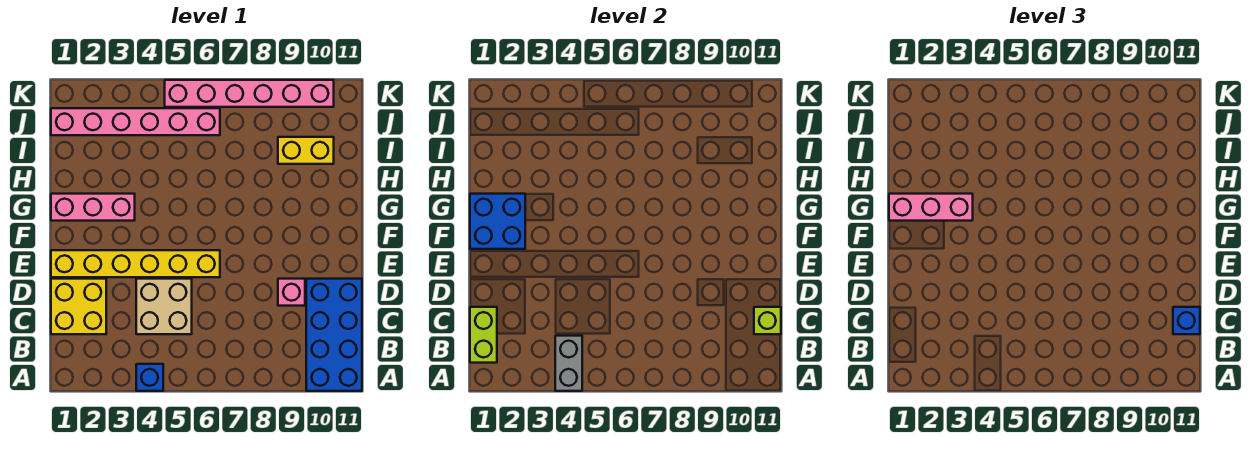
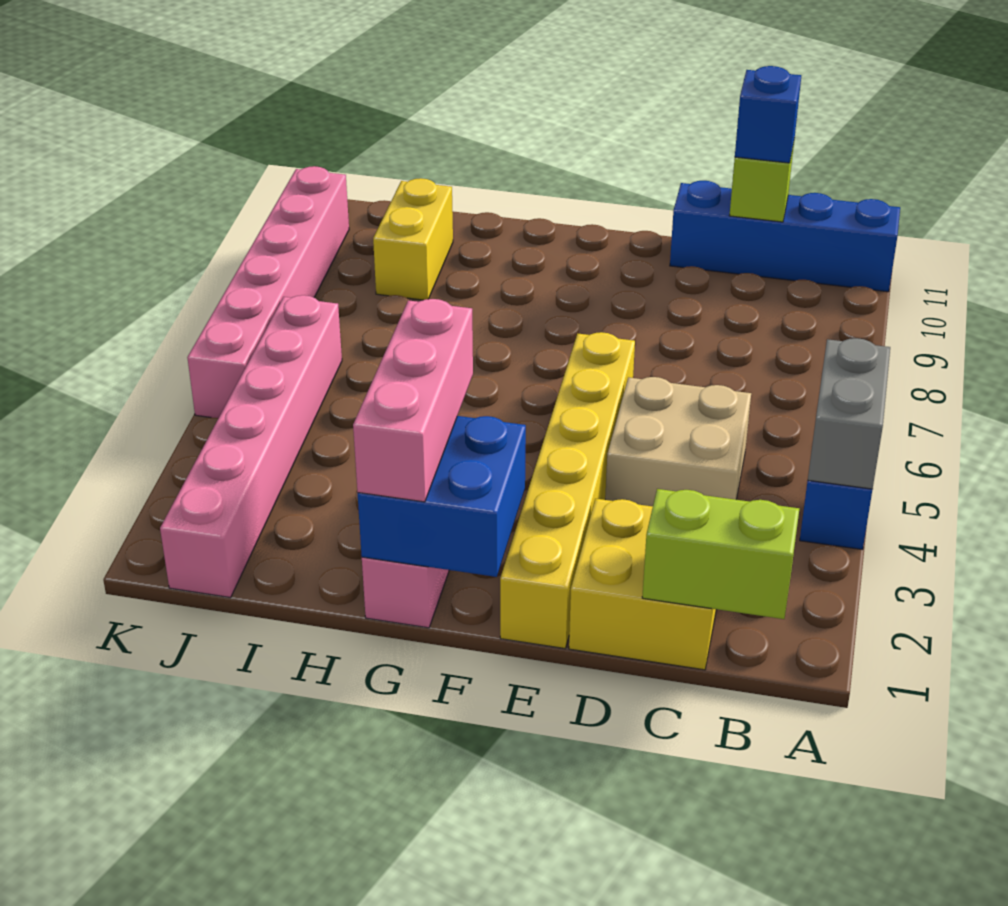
grey brick A4:B4 level 2 -> grey brick A4:A5 level 2
blue brick A10:D11 level 1 -> blue brick A11:D11 level 1
pink brick D9 level 1 -> none

